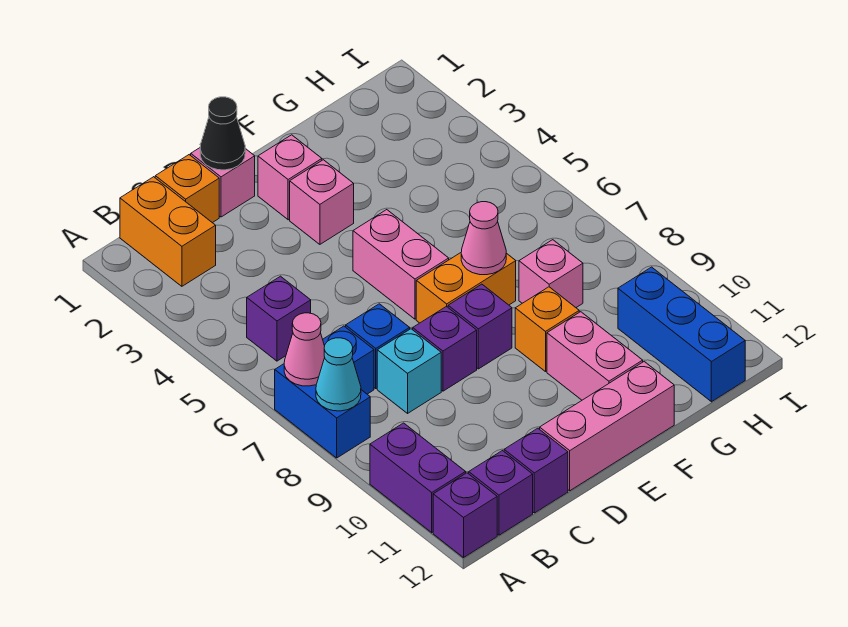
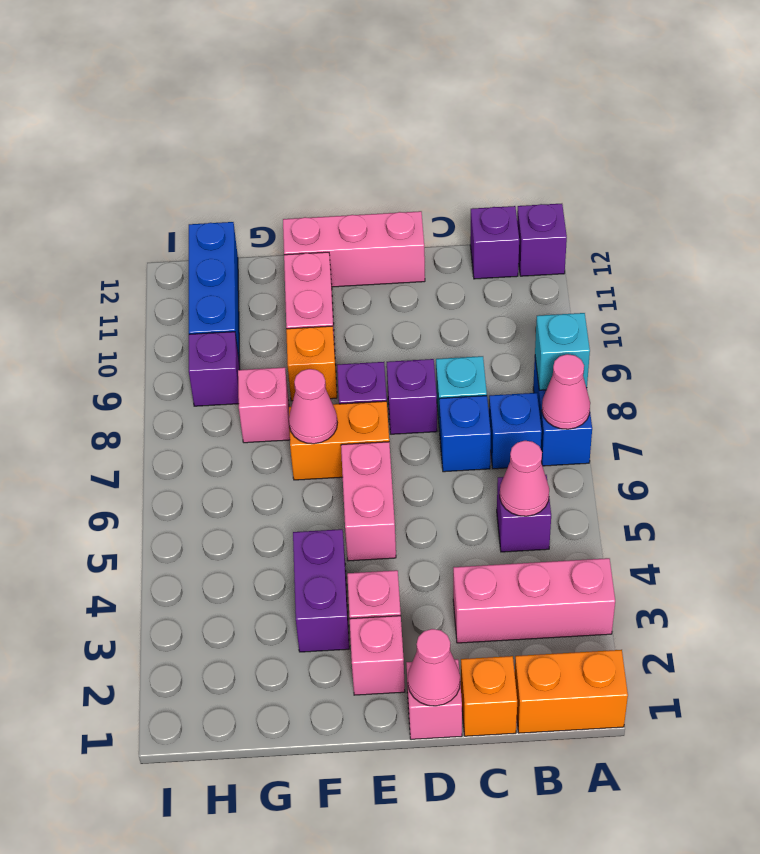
none -> pink brick A3:C3 level 1
cyan cone A8 level 2 -> cyan brick A8 level 2
purple brick A10:A11 level 1 -> purple brick F3:F4 level 1
orange brick B1:B2 level 1 -> orange brick A1:B1 level 1
none -> pink cone B5 level 2
purple brick C12 level 1 -> purple brick H9 level 1
black cone D1 level 2 -> pink cone D1 level 2

